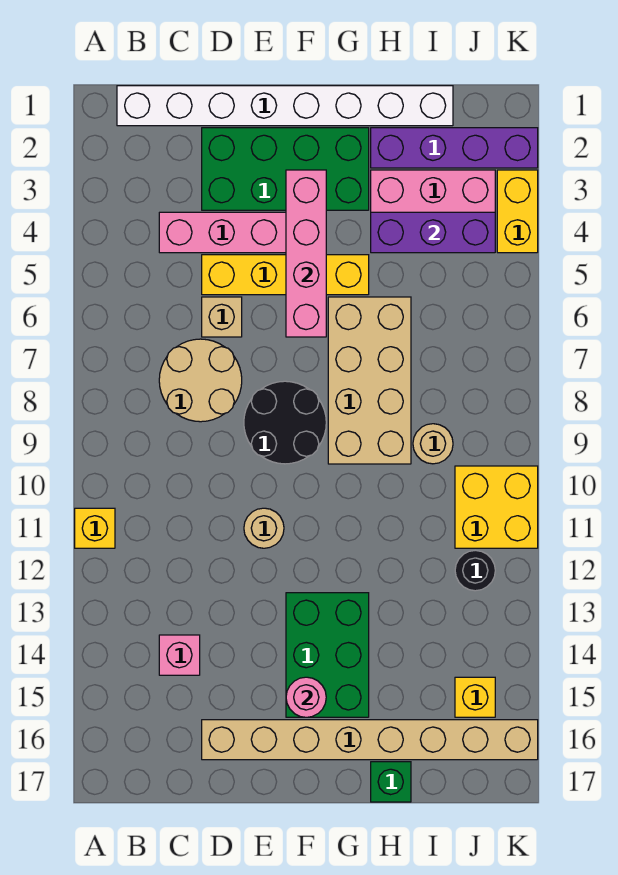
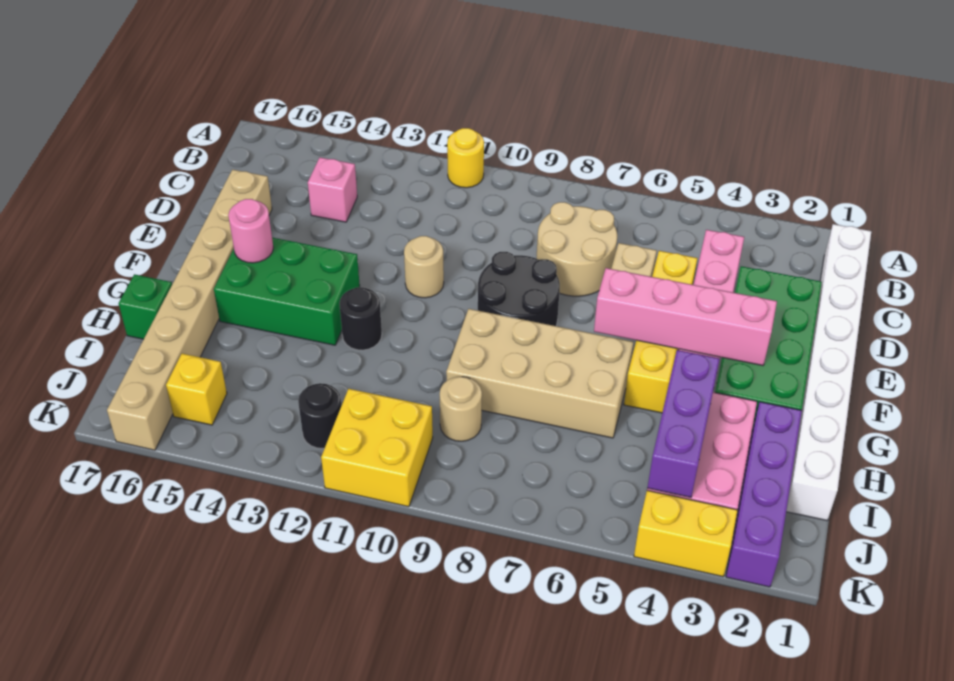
yellow brick A11 level 1 -> yellow round brick A11 level 1
none -> black round brick G12 level 1

